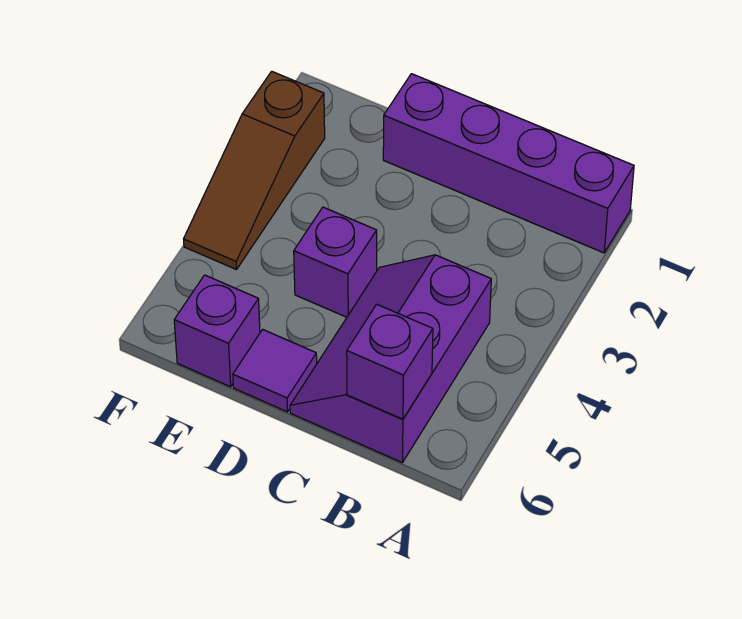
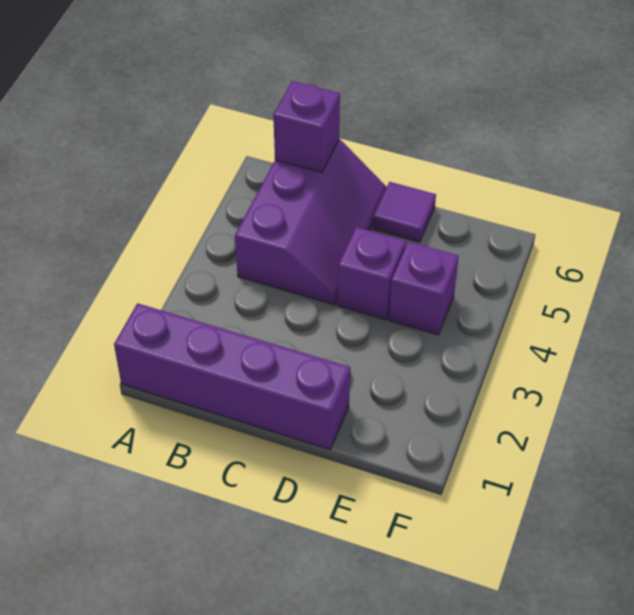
purple brick E6 level 1 -> purple brick E4 level 1
brown slope F2:F4 level 1 top 2 -> none

